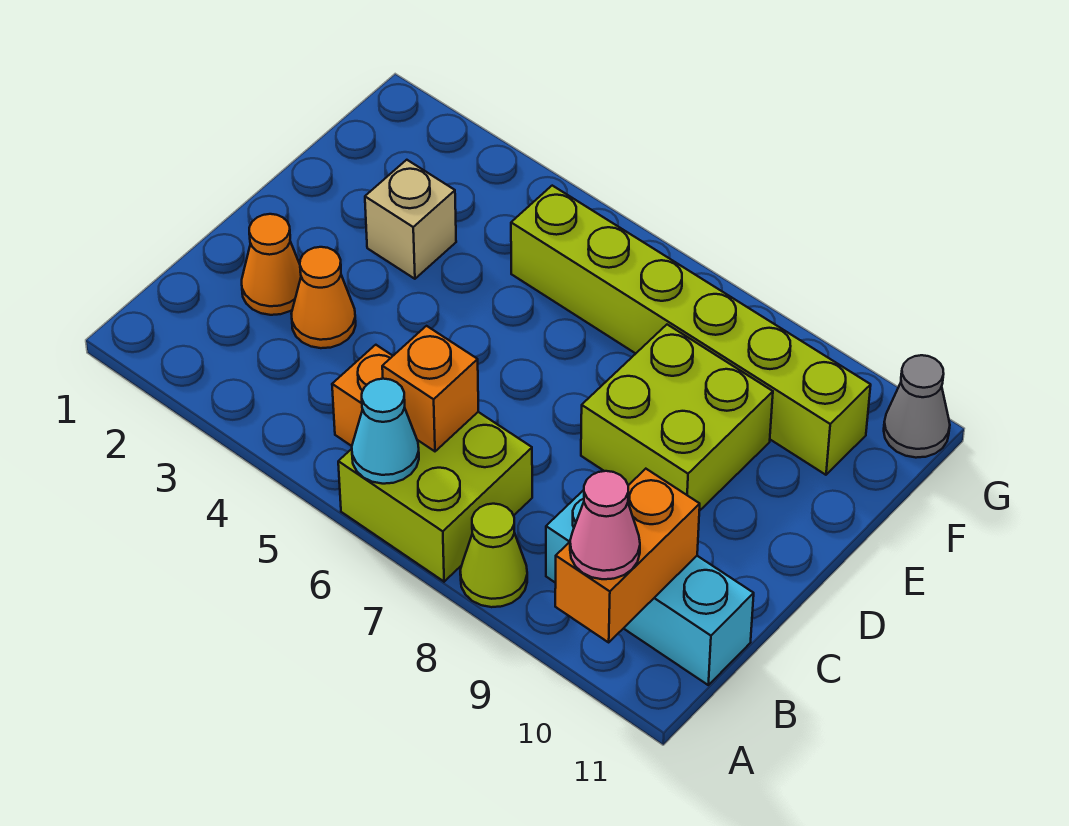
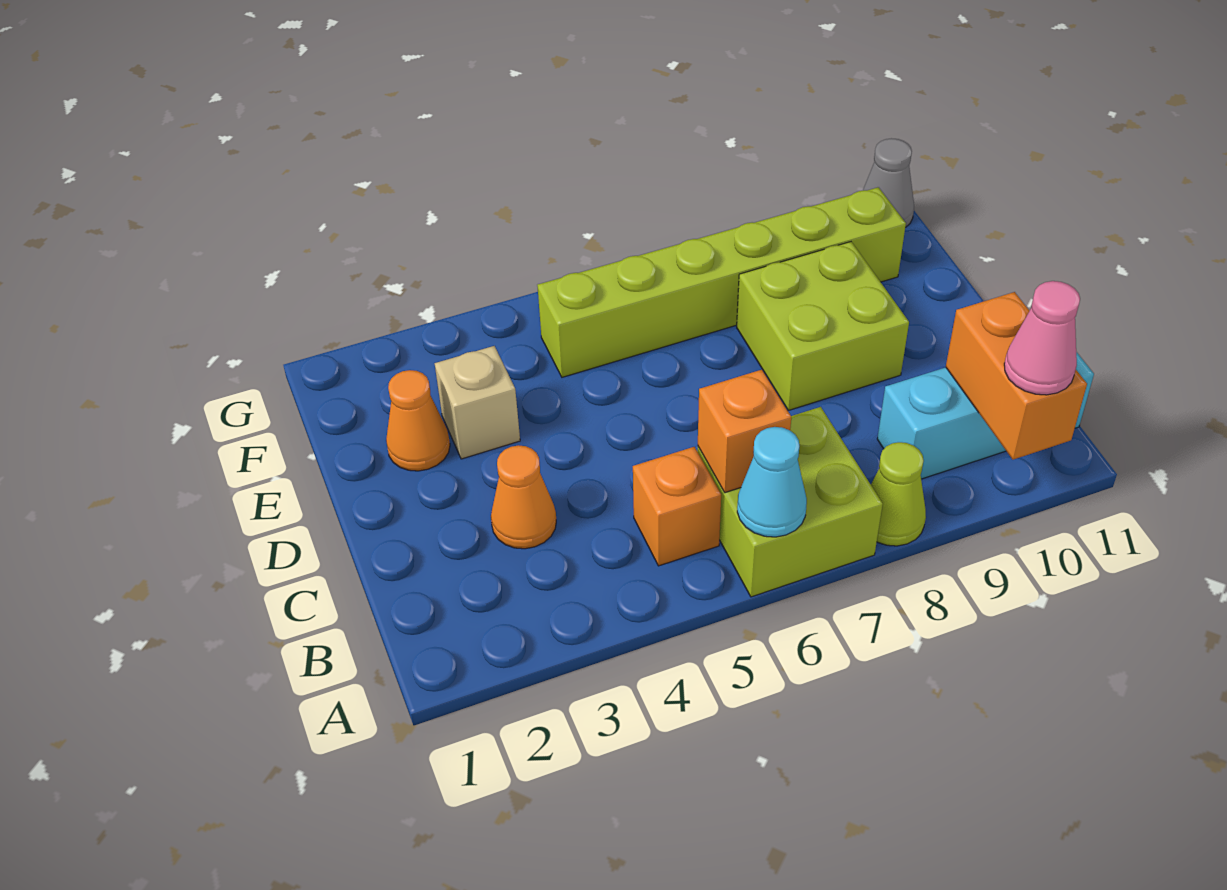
orange cone C2 level 1 -> orange cone E2 level 1

